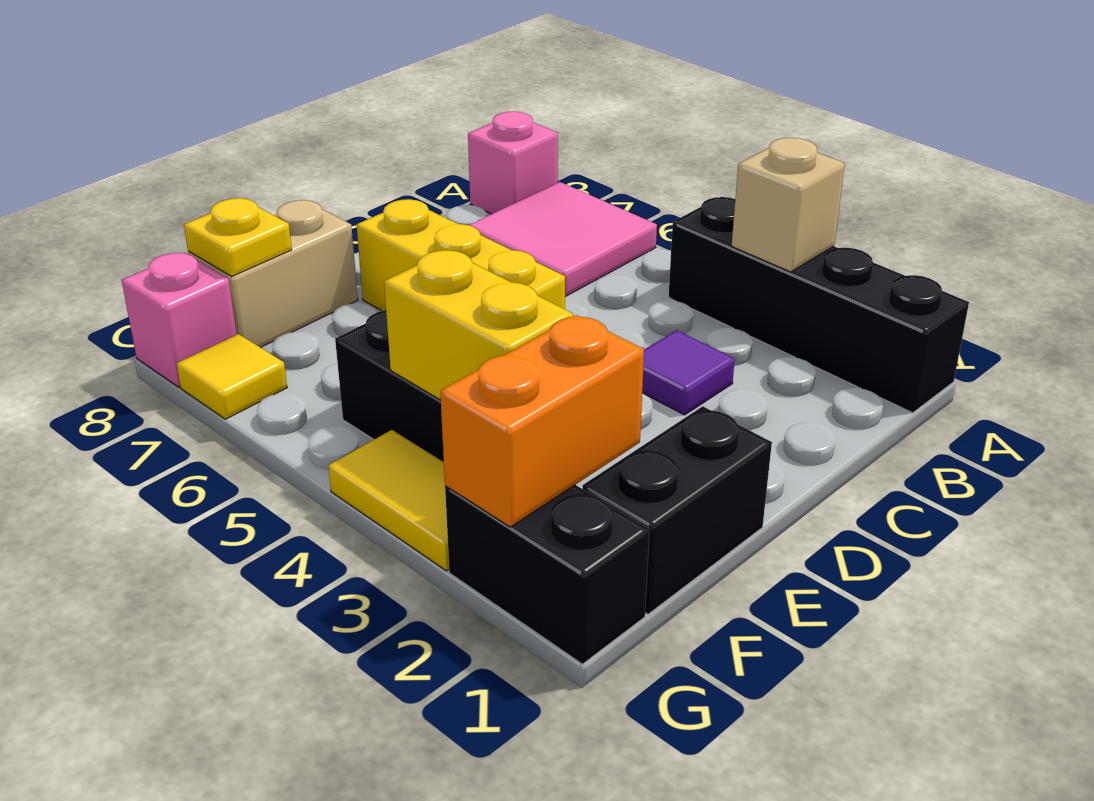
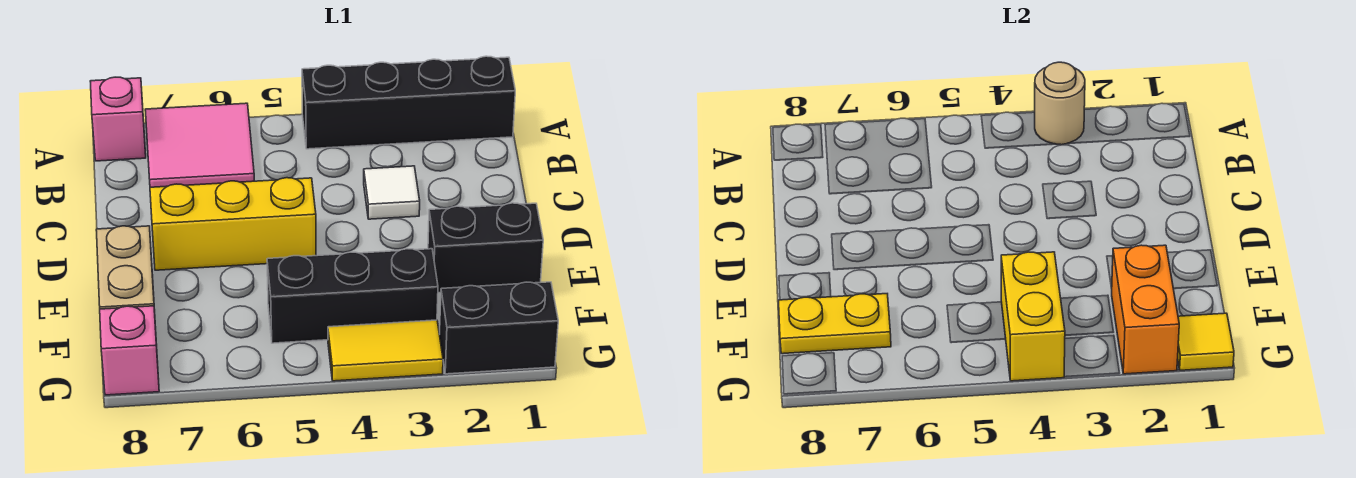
tan brick A3 level 2 -> tan round brick A3 level 2
purple tile C3 level 1 -> white tile C3 level 1
black brick E1:F1 level 1 -> black brick E1:E2 level 1
yellow brick F3:F4 level 2 -> yellow brick F4:G4 level 2
yellow plate F8 level 2 -> yellow plate F7:F8 level 2
yellow tile G7 level 1 -> yellow tile G1 level 2

